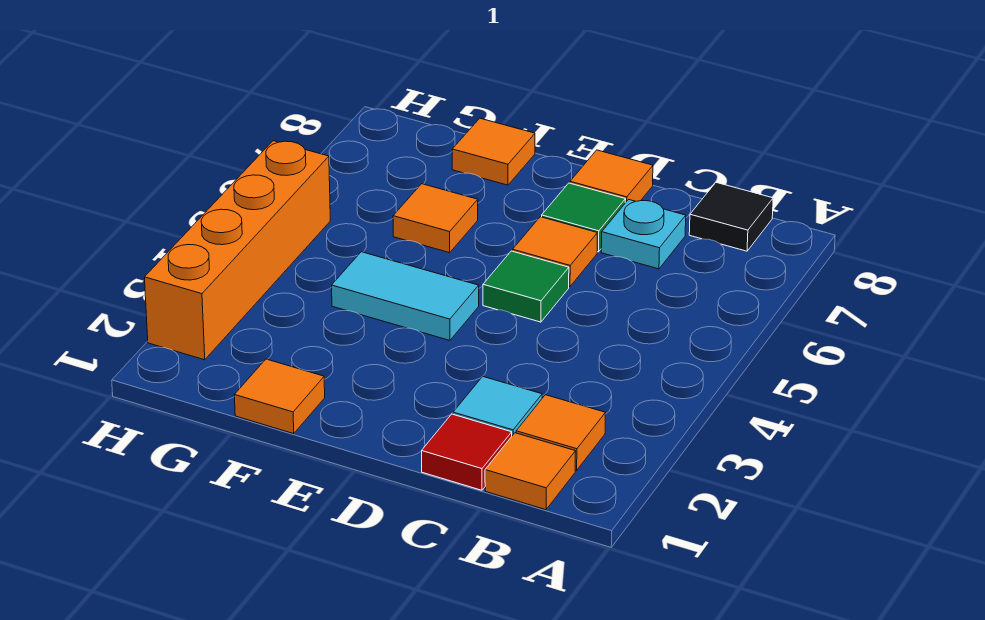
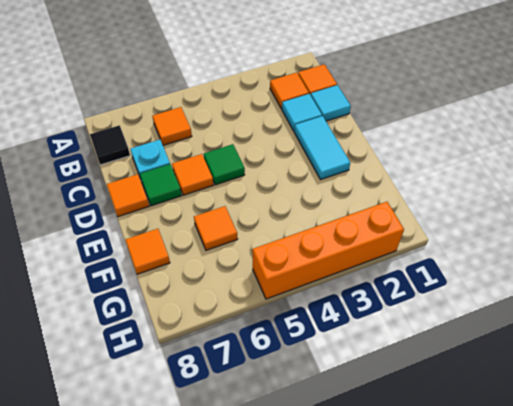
red tile C1 level 1 -> cyan tile C1 level 1
cyan tile E4:F4 level 1 -> cyan tile D2:E2 level 1
orange tile F1 level 1 -> orange tile B6 level 1

